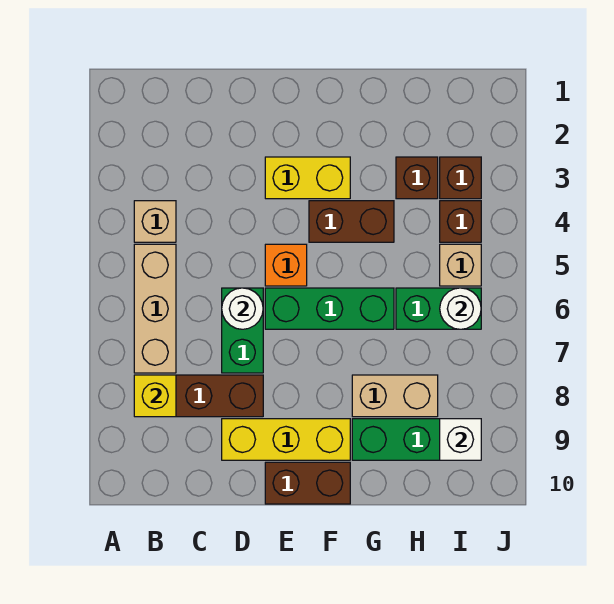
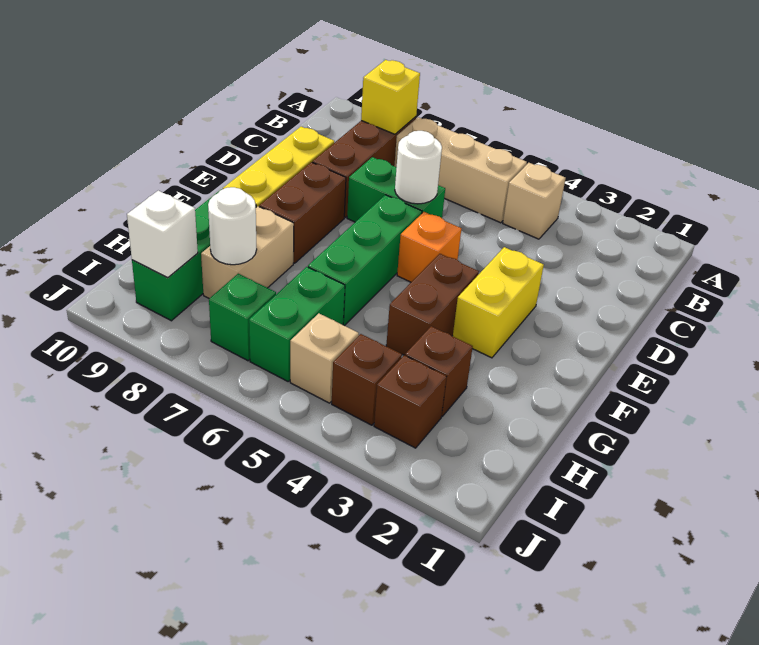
brown brick E10:F10 level 1 -> brown brick E8:F8 level 1
white round brick I6 level 2 -> white round brick H8 level 2
none -> green brick I7 level 1

